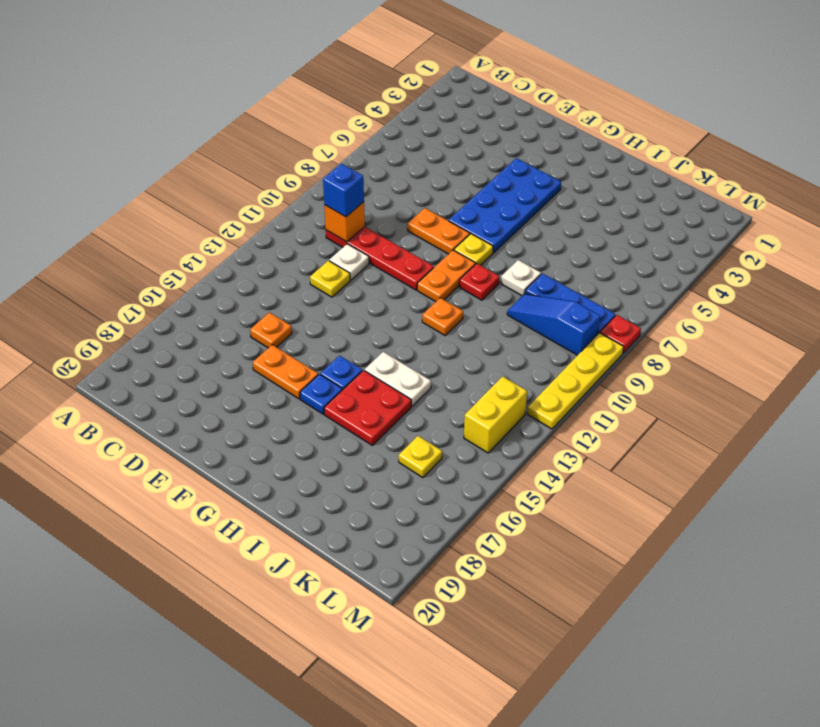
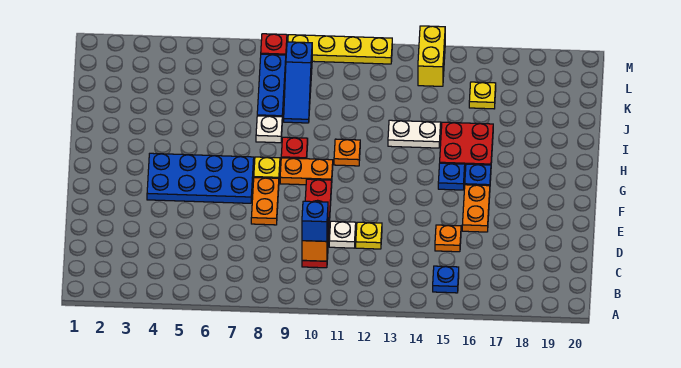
none -> blue plate B15 level 1
white plate H14:I14 level 1 -> white plate I13:I14 level 1
yellow brick L13:L14 level 1 -> yellow brick L14:M14 level 1

